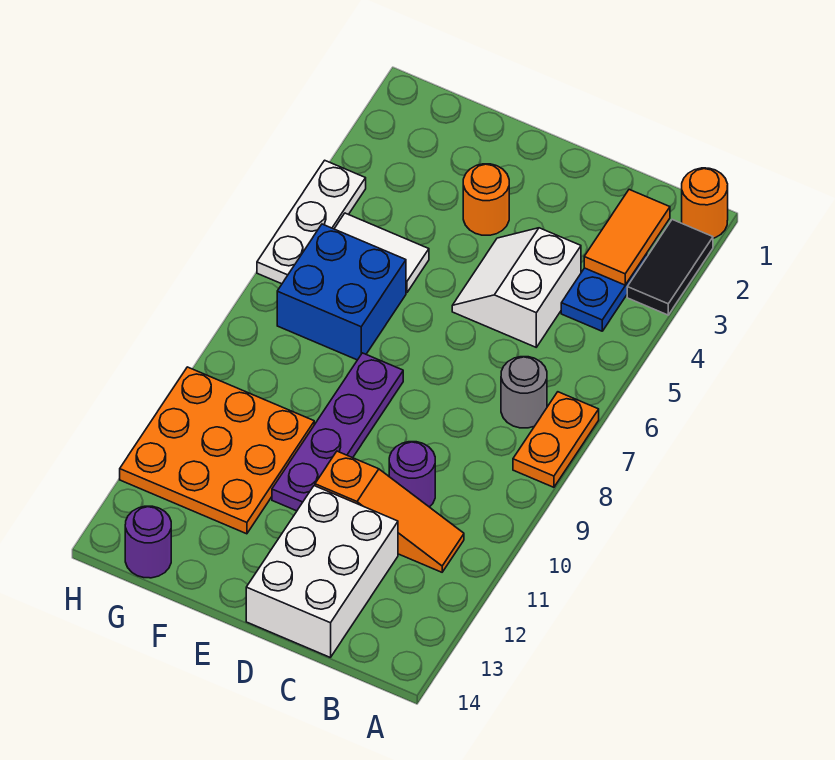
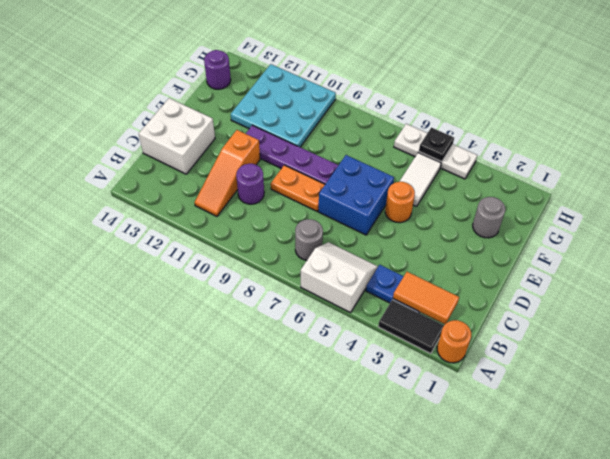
orange plate A7:A8 level 1 -> orange plate D8:D9 level 1
white slope C4:D5 level 1 top C -> white slope A5:B6 level 1 top A
white brick C12:D14 level 1 -> white brick C13:D14 level 1
orange round brick E3 level 1 -> orange round brick E5 level 1
none -> grey round brick F2 level 1
blue brick F6:G7 level 1 -> blue brick D6:E7 level 1
orange plate F10:H12 level 1 -> cyan plate F10:H12 level 1
none -> black plate H5 level 2

